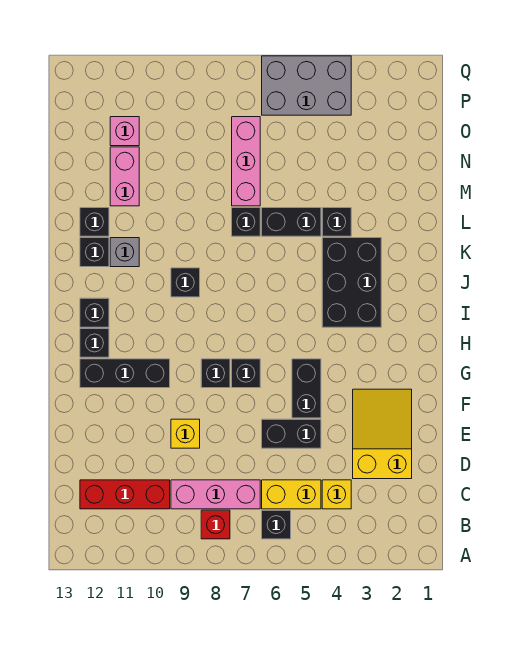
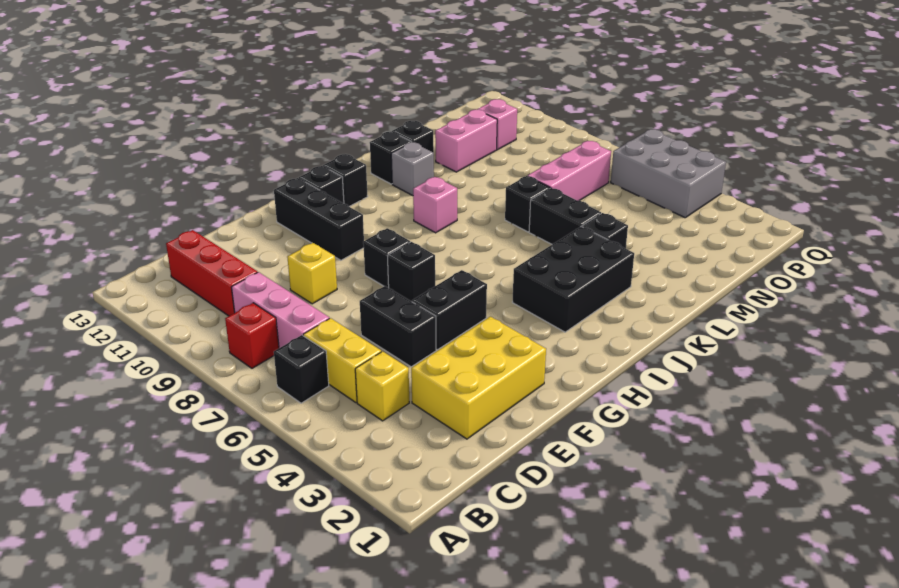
yellow slope D2:F3 level 1 top D -> yellow brick D2:F3 level 1
black brick J9 level 1 -> pink brick J9 level 1

